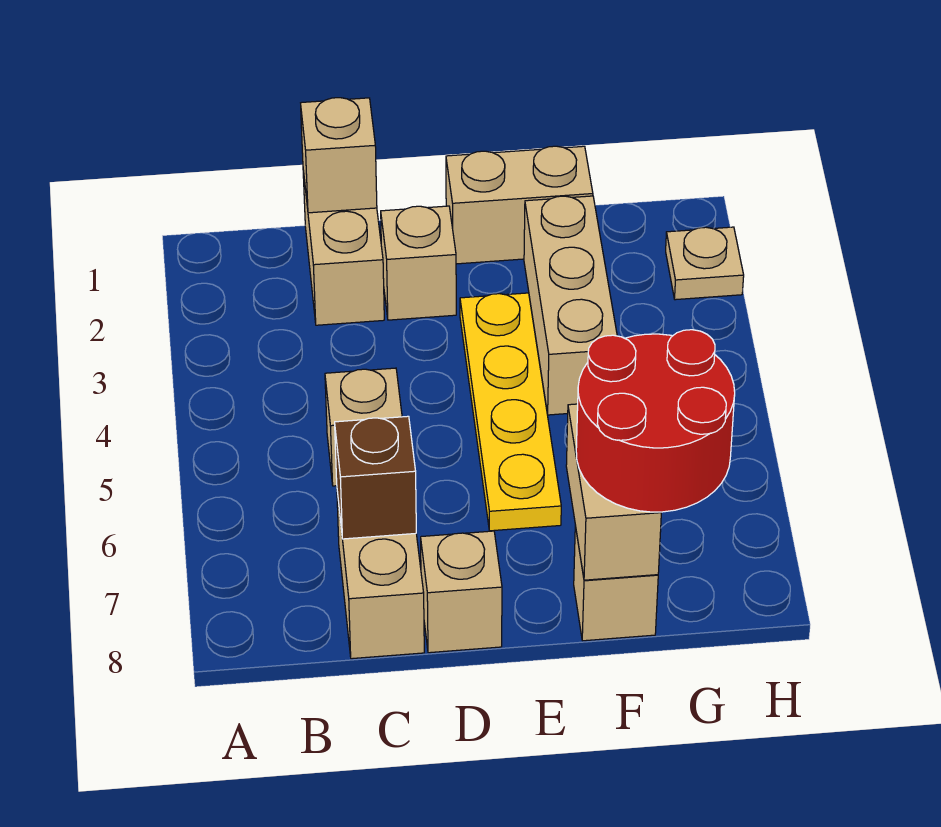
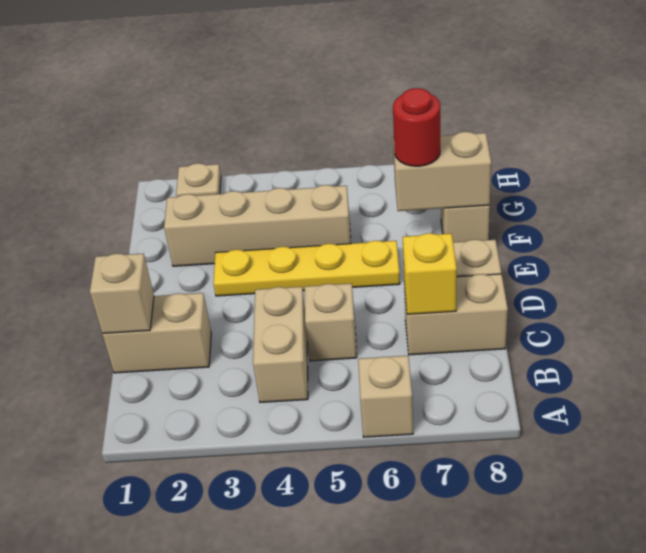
brown brick C7 level 2 -> yellow brick C7 level 2
tan brick D2 level 1 -> tan brick A6 level 1
tan brick E1:F1 level 1 -> tan brick B4:C4 level 1
tan brick F2:F4 level 1 -> tan brick F2:F5 level 1
red round brick F7:G8 level 3 -> red round brick F7 level 3

